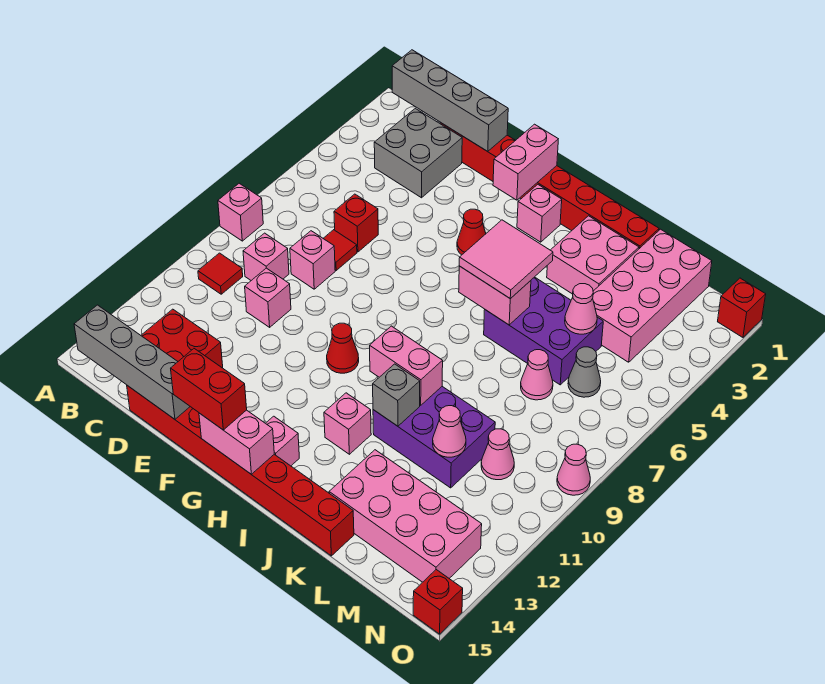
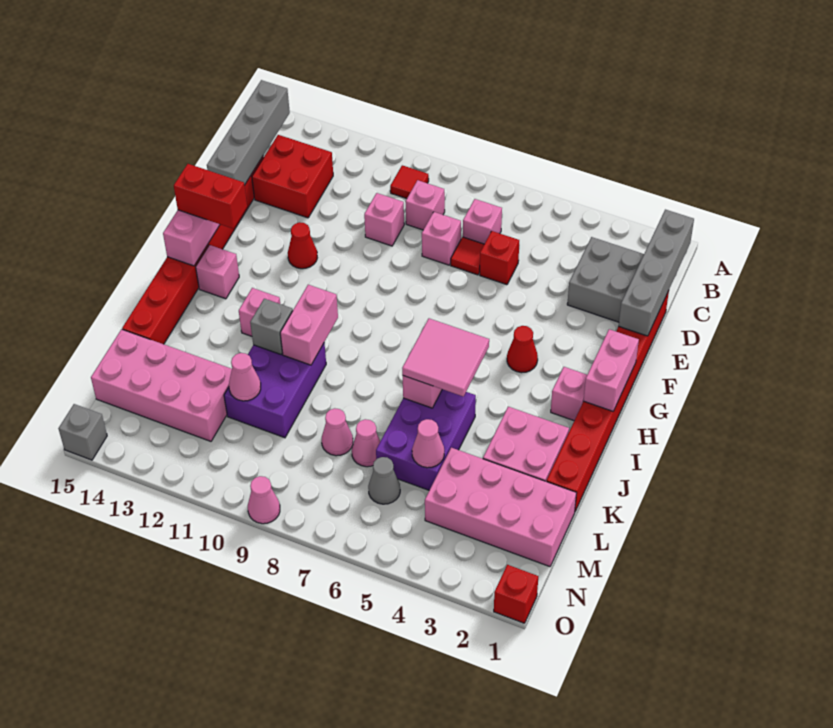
pink brick A8 level 1 -> pink brick C7 level 1
red brick F15:G15 level 3 -> red brick G14:G15 level 3
pink brick G1:G2 level 2 -> pink brick G1:H1 level 2
red cone G10 level 1 -> red cone F12 level 1
pink brick K13:N14 level 1 -> pink brick L12:M15 level 1
pink cone M10 level 1 -> pink cone L8 level 1
red brick O15 level 1 -> grey brick O15 level 1

